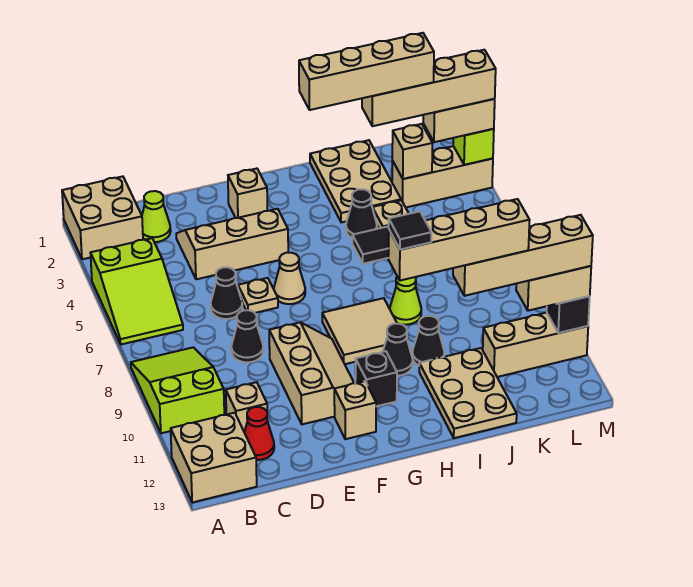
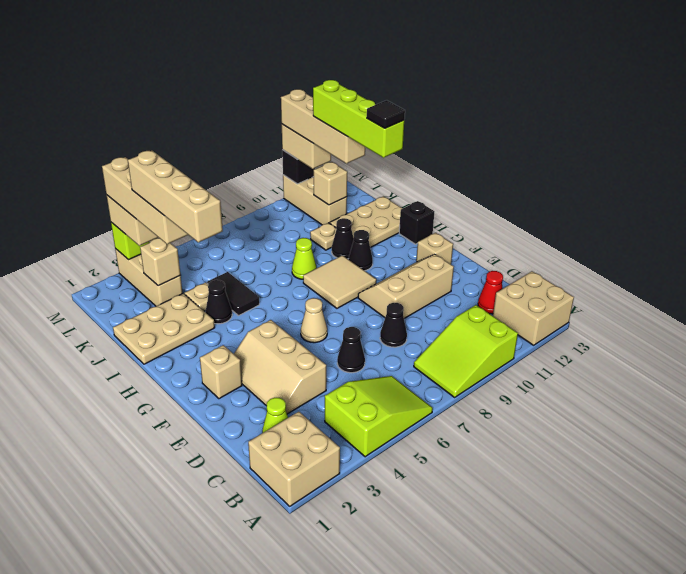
tan brick C11 level 1 -> tan brick K11 level 2
tan plate E6 level 1 -> tan plate J10 level 1
black brick G11 level 1 -> black brick H13 level 1
tan brick H11:K11 level 5 -> lime brick H11:K11 level 5

